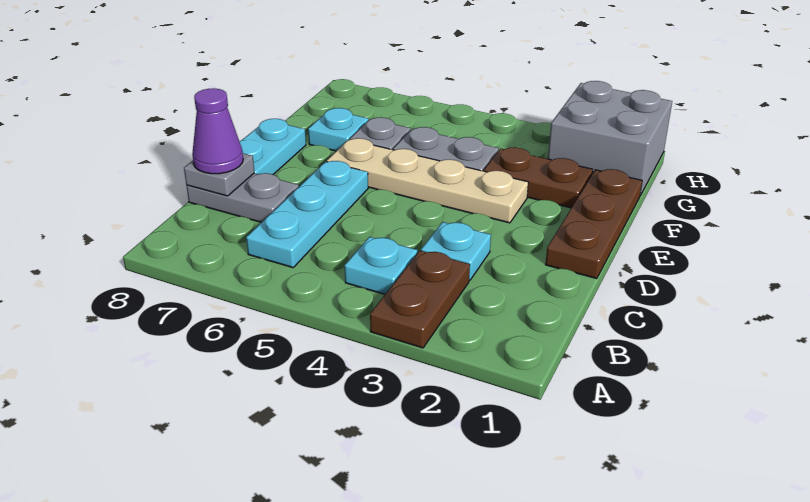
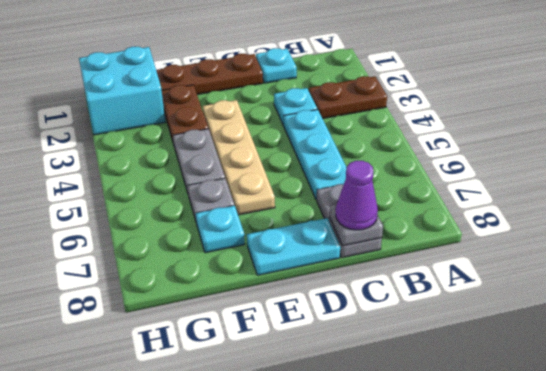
cyan plate B4 level 1 -> cyan plate C1 level 1
cyan plate B6:D6 level 1 -> cyan plate C4:C6 level 1
grey brick G1:H2 level 1 -> cyan brick G1:H2 level 1

